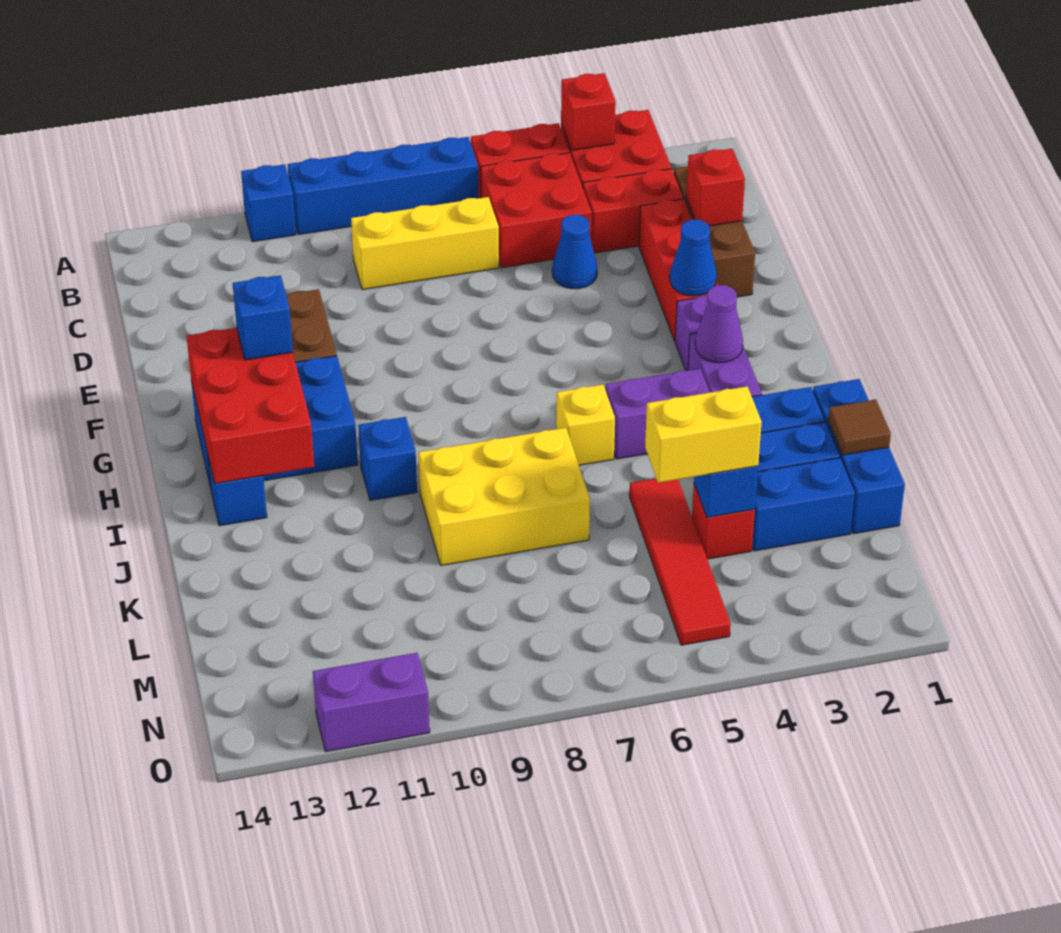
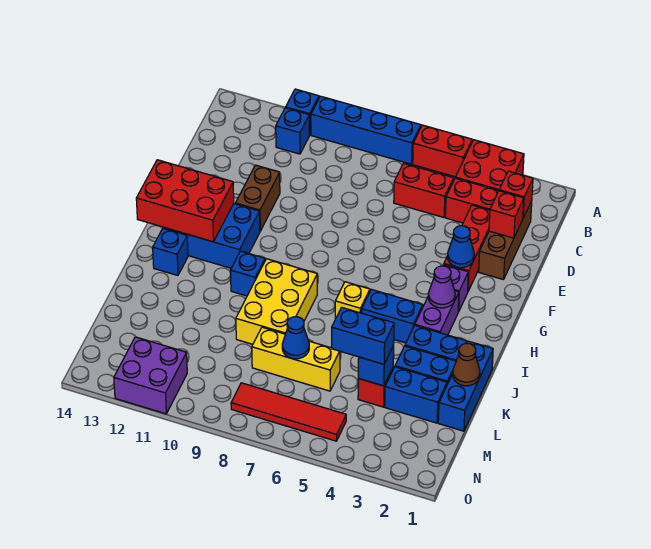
red brick A4 level 2 -> red brick C2 level 2
red brick B5:C6 level 1 -> red brick C5:C6 level 1
yellow brick C7:C9 level 1 -> yellow brick L6:L8 level 1
blue cone D5 level 1 -> blue cone L7 level 2
red brick G12:I13 level 2 -> red brick G12:H14 level 2
blue brick G12 level 3 -> blue brick B11 level 1
purple brick I4:I5 level 1 -> blue brick I4:I5 level 1
yellow brick J7:K9 level 1 -> yellow brick I8:K9 level 1
brown tile K1 level 2 -> brown cone K1 level 2
red tile K5:N5 level 1 -> red tile N5:N8 level 1
yellow brick L4:L5 level 3 -> blue brick L4:L5 level 3
purple brick O11:O12 level 1 -> purple brick N11:O12 level 1

